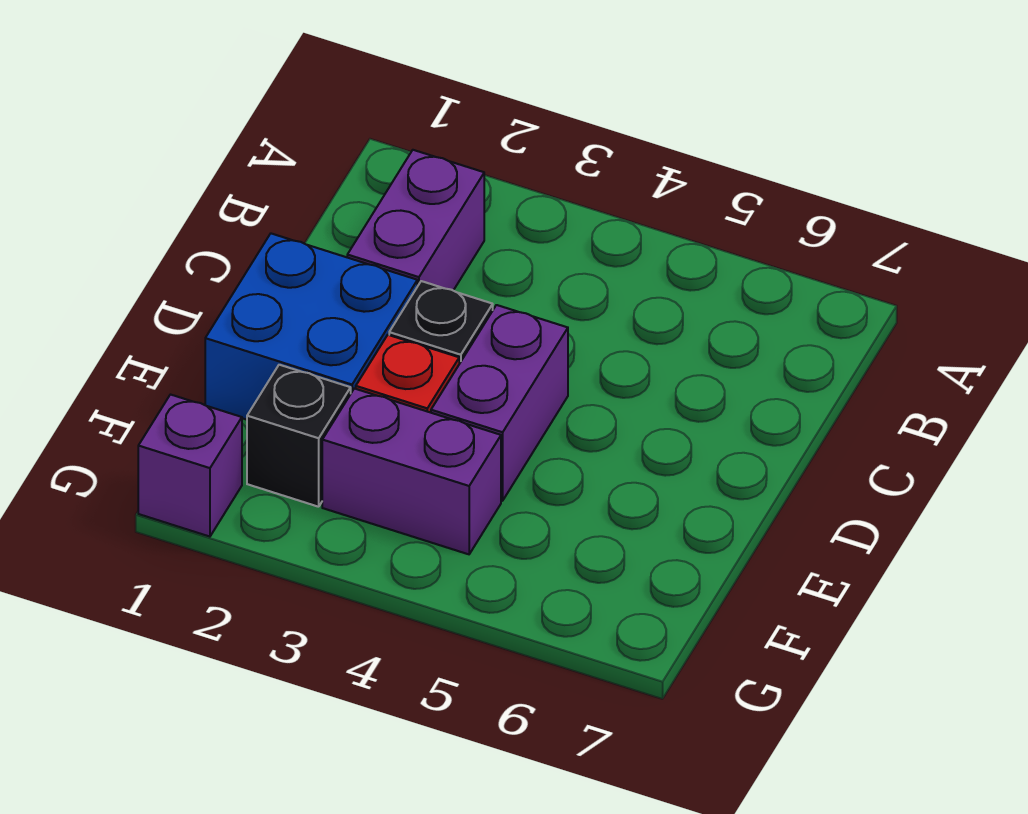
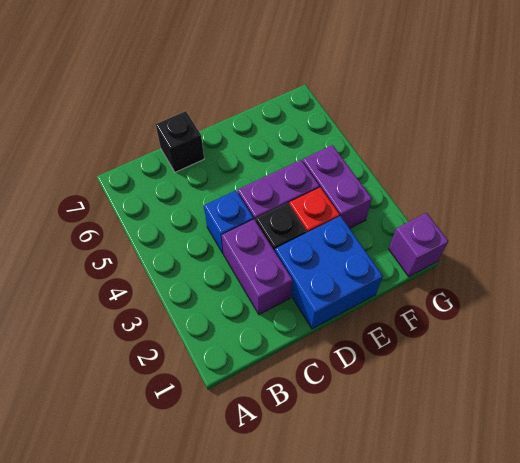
purple brick B2:C2 level 1 -> purple brick C2:C3 level 1
none -> blue brick C4 level 1
black brick F2 level 1 -> black brick C7 level 1

